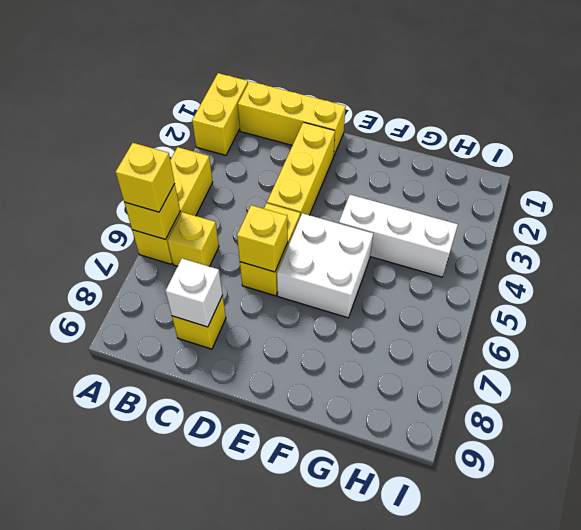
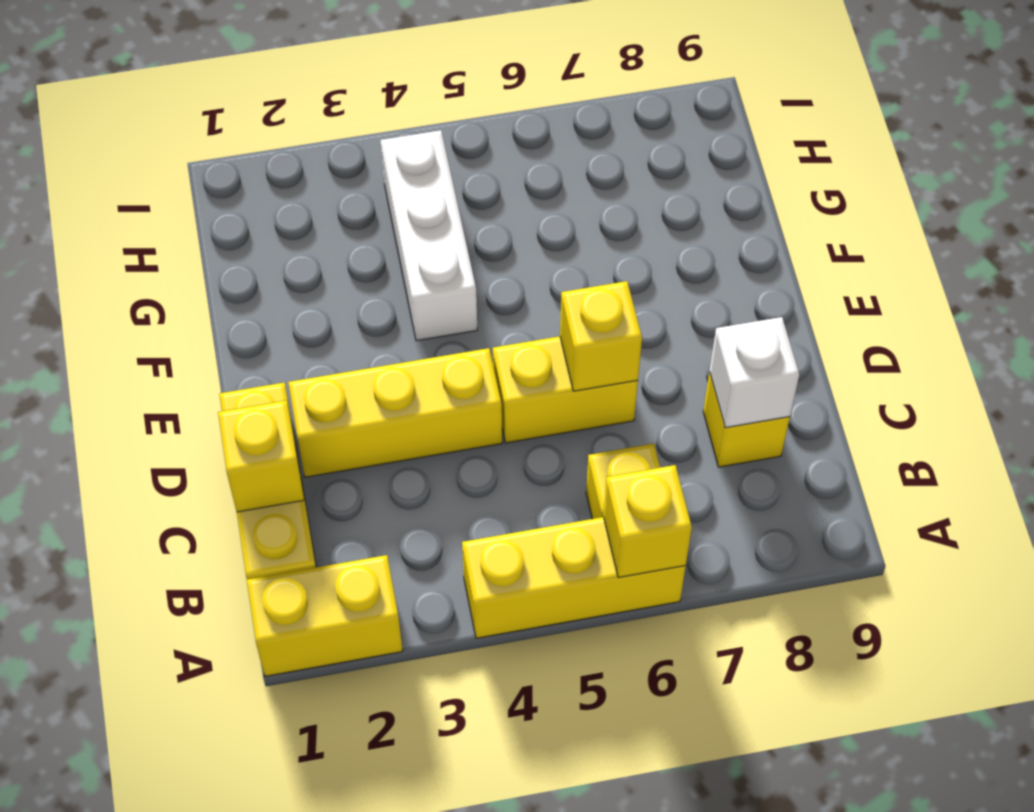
yellow brick A6 level 3 -> yellow brick C1 level 2
white brick E5:F6 level 1 -> none

